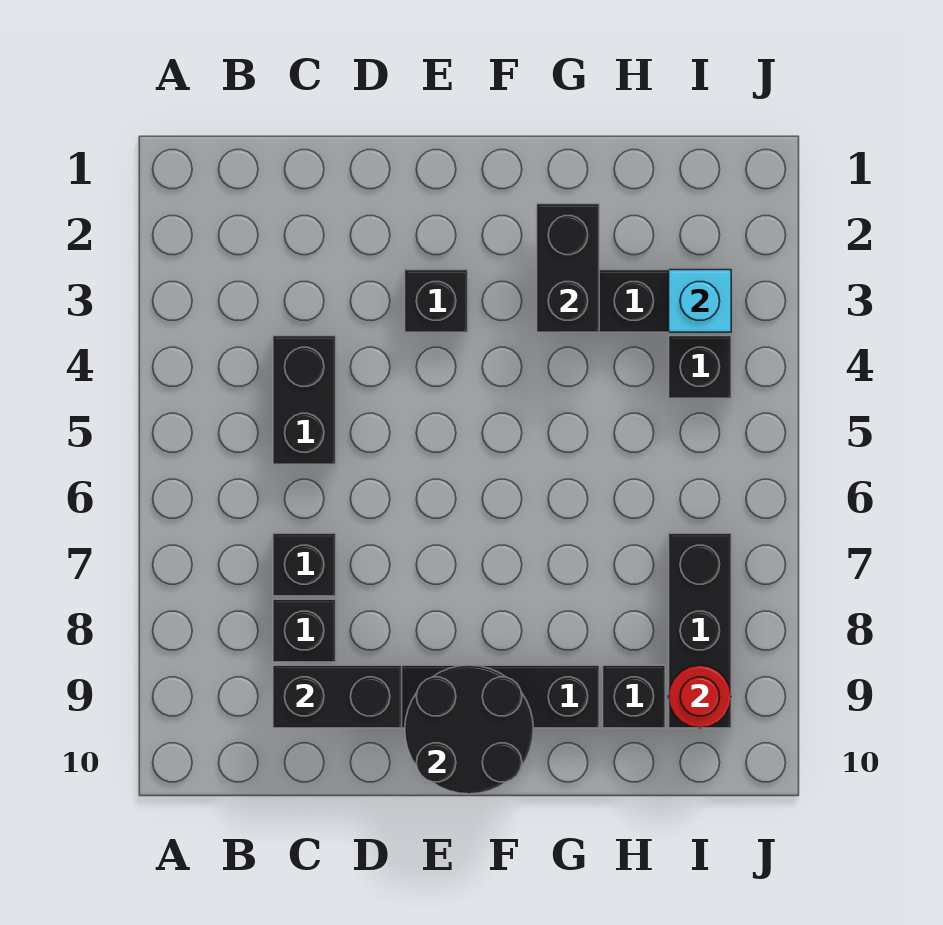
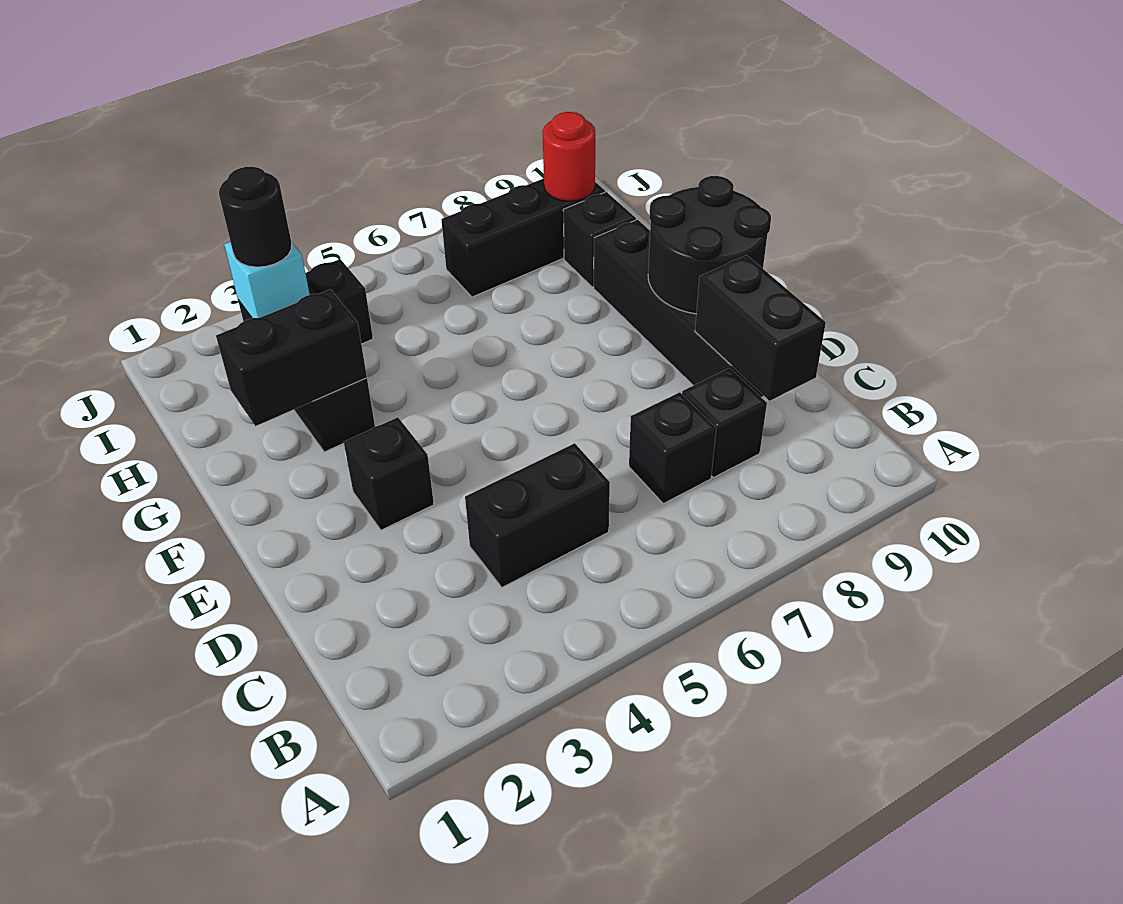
none -> black round brick I3 level 3

